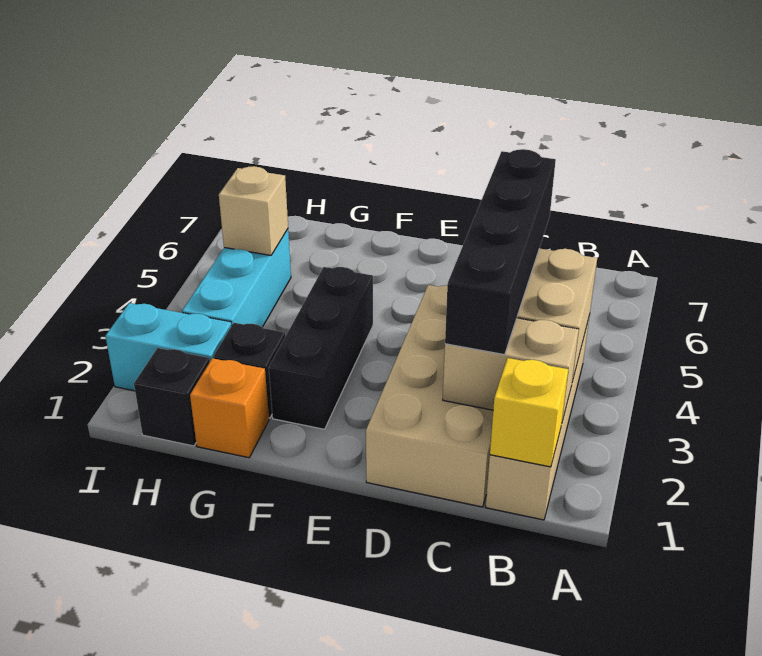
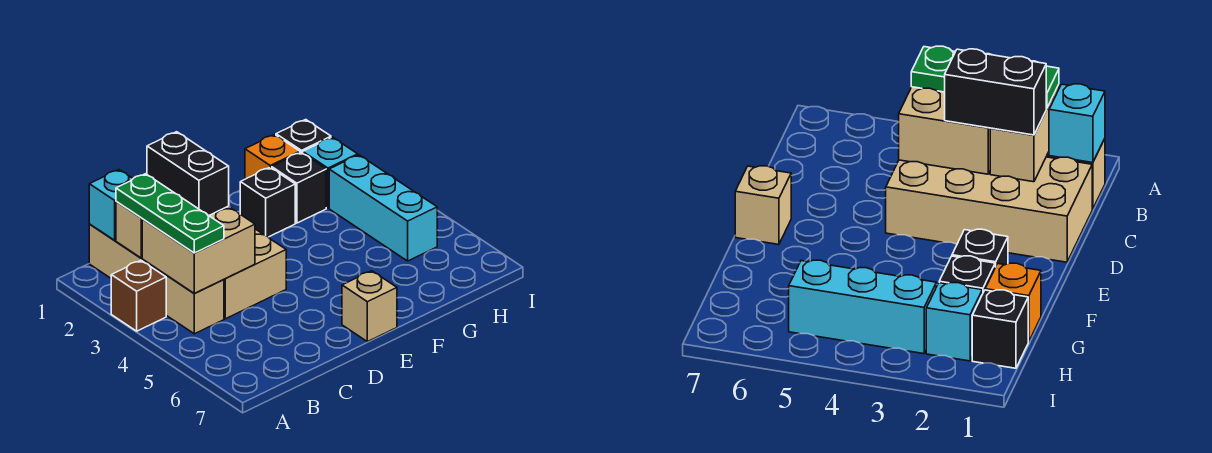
none -> brown brick A3 level 1
yellow brick B1 level 2 -> cyan brick B1 level 2
none -> green plate B2:B4 level 3
black brick C2:C5 level 3 -> black brick C2:C3 level 3
black brick F2:F4 level 1 -> black brick F2 level 1
cyan brick H2:I2 level 1 -> cyan brick H2 level 1
tan brick H5 level 2 -> tan brick E7 level 1

